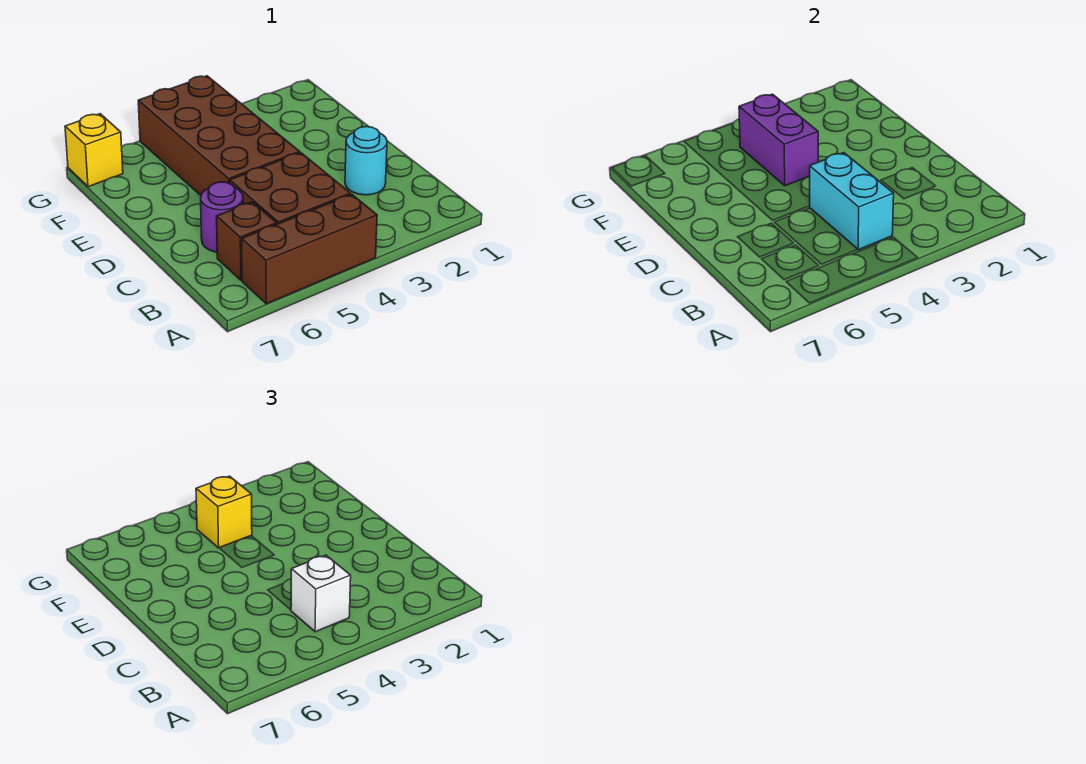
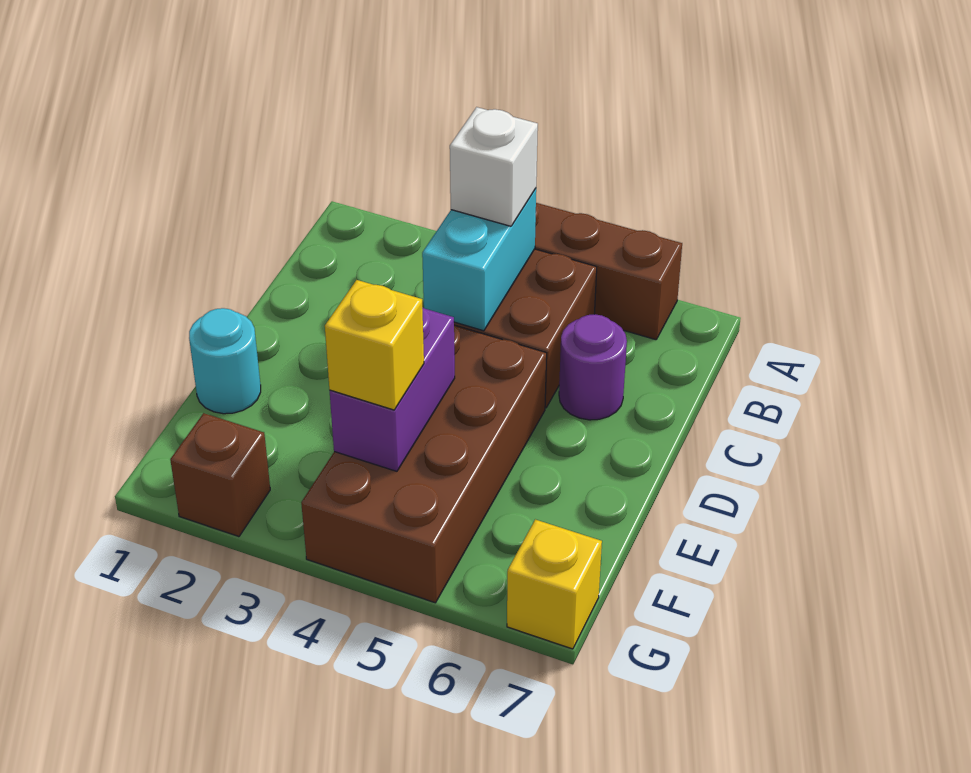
brown brick B6 level 1 -> brown brick G2 level 1
cyan round brick C2 level 1 -> cyan round brick E1 level 1

